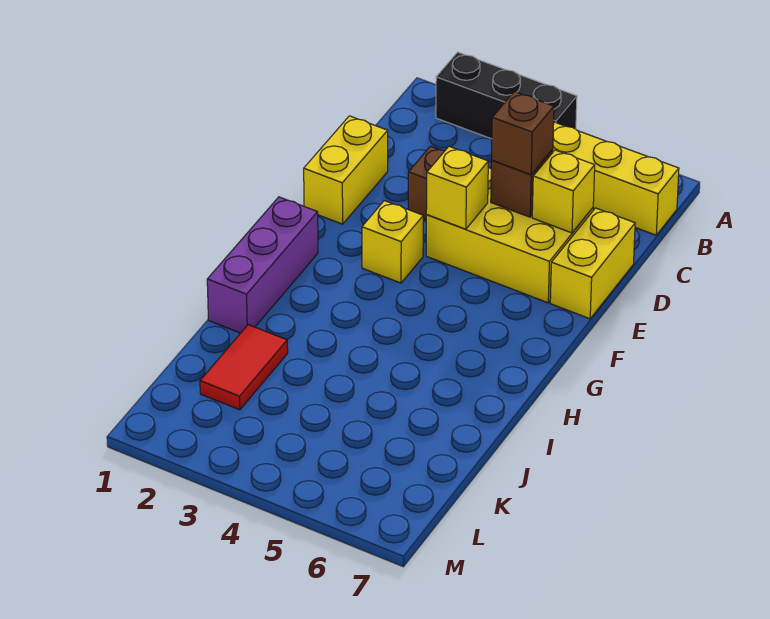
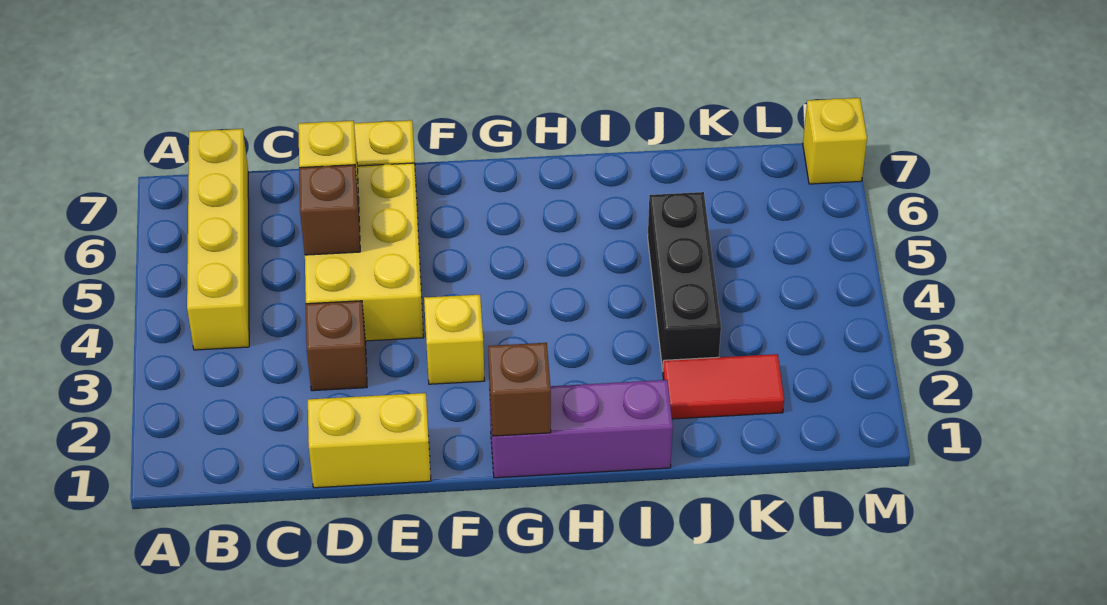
black brick A2:A4 level 1 -> black brick J3:J5 level 1
brown brick D5 level 3 -> brown brick G1 level 2
yellow brick E4 level 2 -> yellow brick M7 level 1

